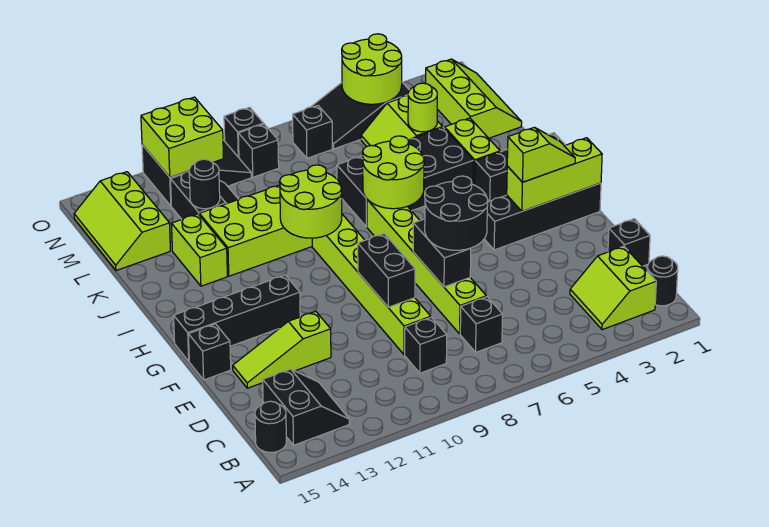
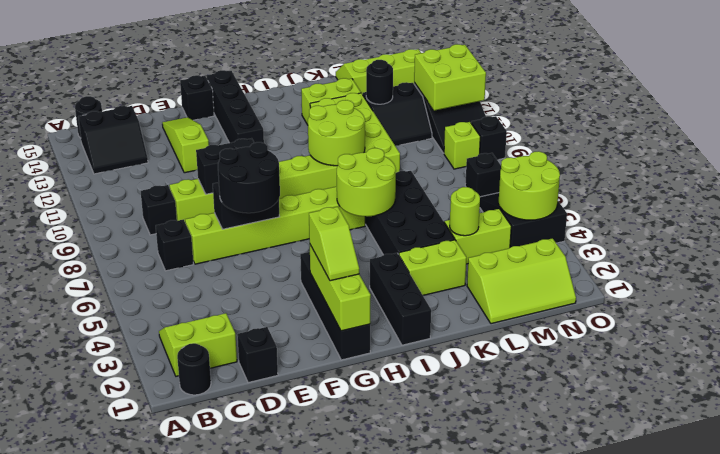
black brick N9 level 1 -> lime brick N9 level 1

